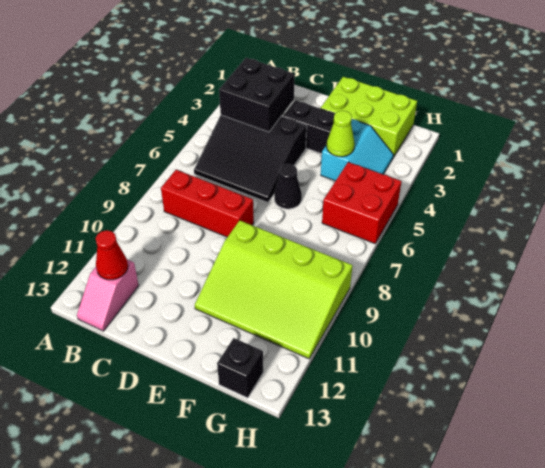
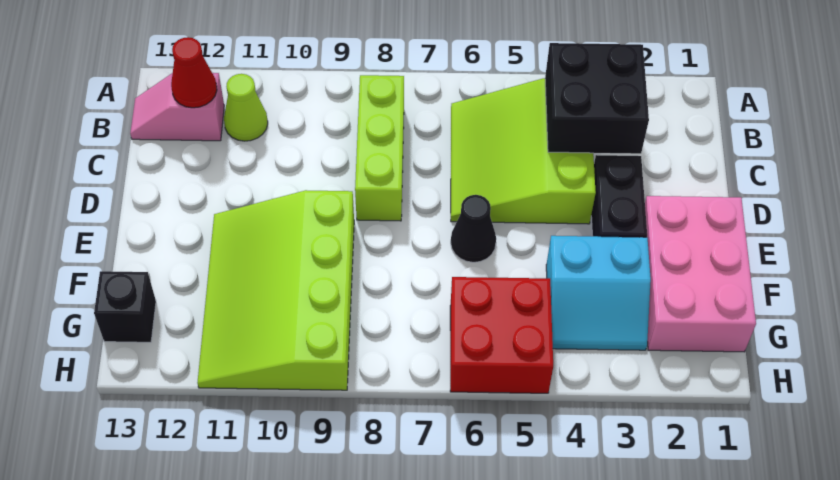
black slope B4:D6 level 1 top 4 -> lime slope B4:D6 level 1 top 4
red brick B8:D8 level 1 -> lime brick B8:D8 level 1
lime brick E1:G2 level 1 -> pink brick E1:G2 level 1
lime cone F4 level 2 -> lime cone B11 level 1

